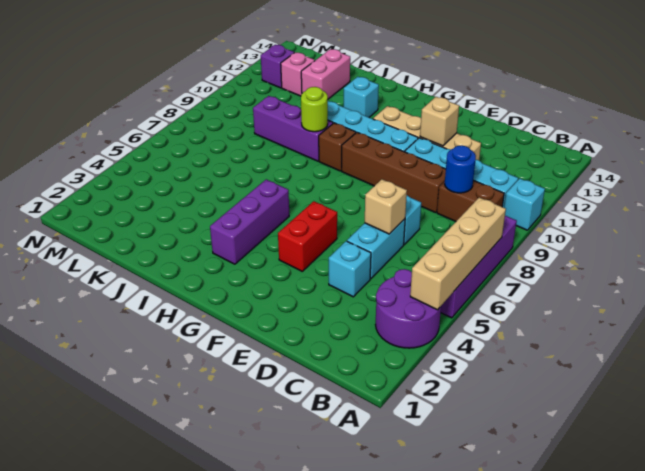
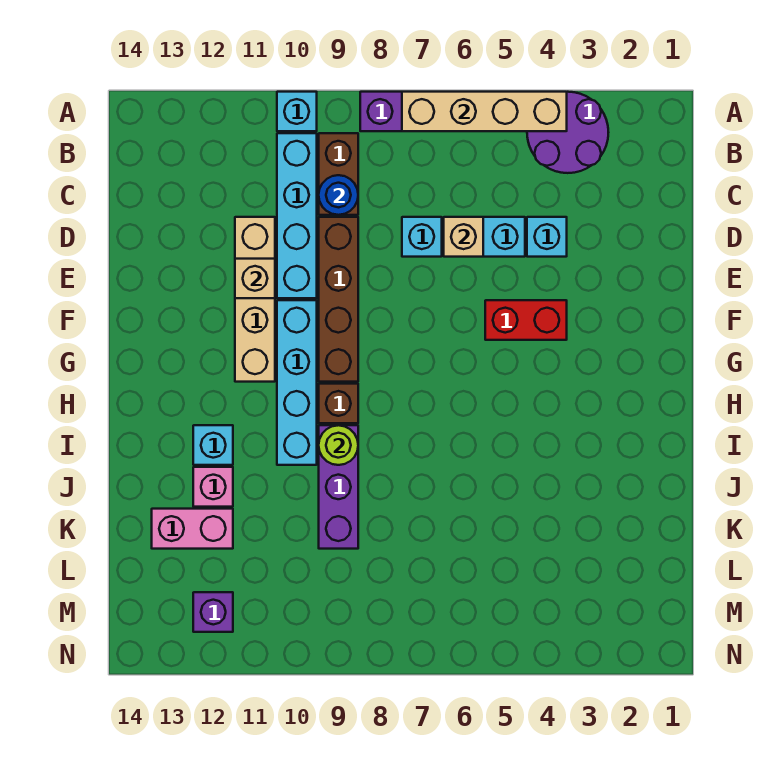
purple brick H3:H5 level 1 -> none
pink brick L12 level 1 -> pink brick J12 level 1

